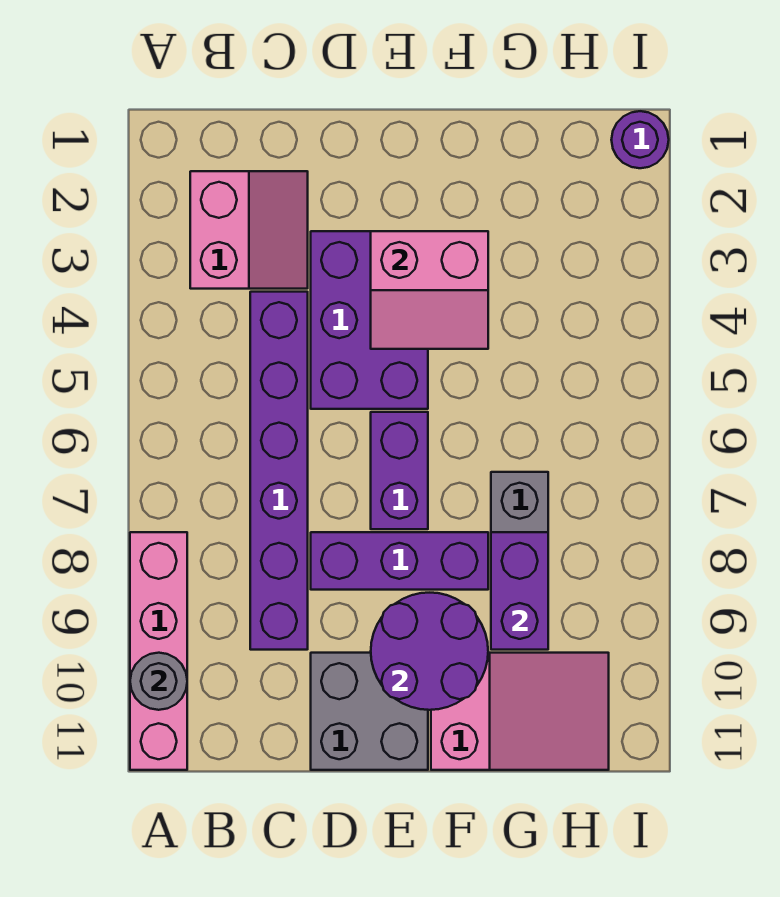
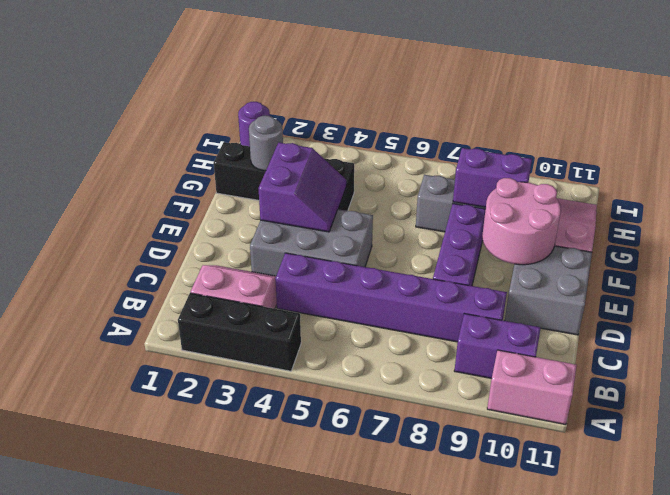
none -> black brick A2:A4 level 1
pink brick A8:A11 level 1 -> pink brick A10:A11 level 1
grey round brick A10 level 2 -> grey round brick G2 level 2
purple brick D3:E5 level 1 -> grey brick D3:E5 level 1
pink slope E3:F4 level 2 top 3 -> purple slope E3:F4 level 2 top 3
purple brick E6:E7 level 1 -> purple brick B9:B10 level 1
purple round brick E9:F10 level 2 -> pink round brick E9:F10 level 2
none -> black brick G1:G4 level 1

